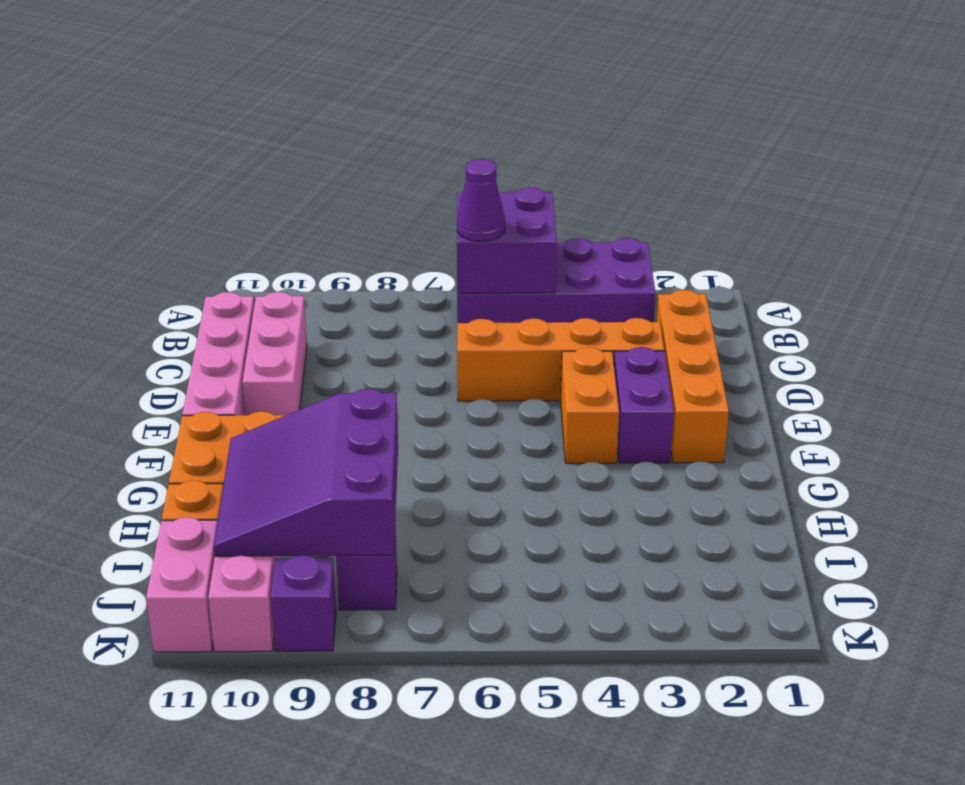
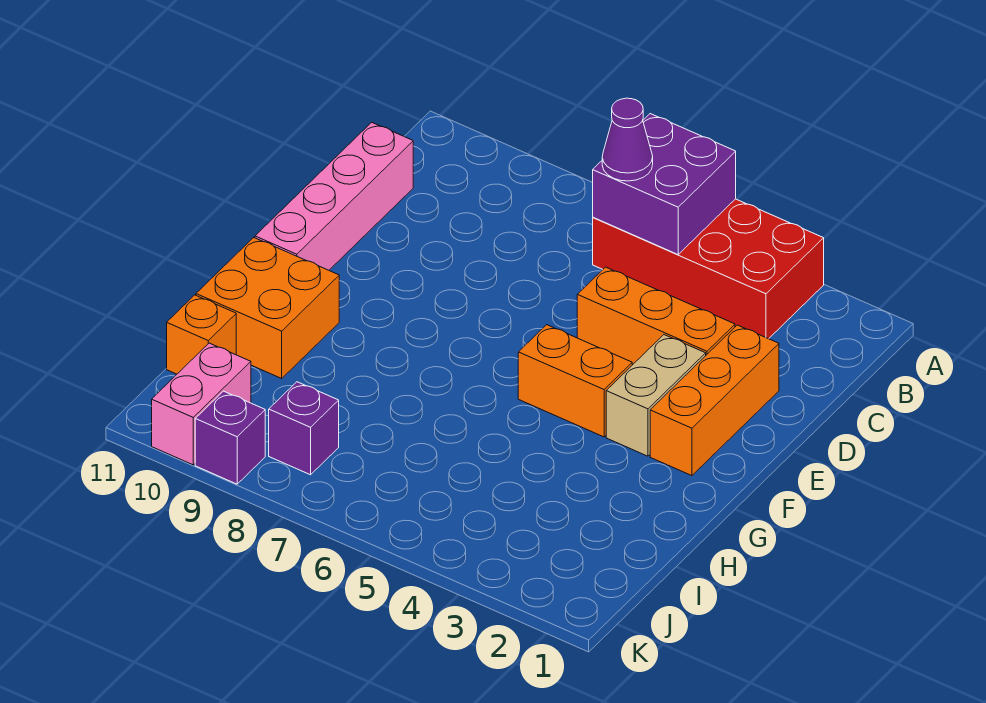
purple brick A3:B6 level 1 -> red brick A3:B6 level 1
orange brick C2:F2 level 1 -> orange brick D2:F2 level 1
pink brick C10:E10 level 1 -> none
orange brick D3:D6 level 1 -> orange brick D3:D5 level 1
purple brick E3:F3 level 1 -> tan brick E3:F3 level 1
orange brick E4:F4 level 1 -> orange brick F4:F5 level 1
purple slope H8:J10 level 2 top 8 -> none
pink brick J11:K11 level 1 -> none

